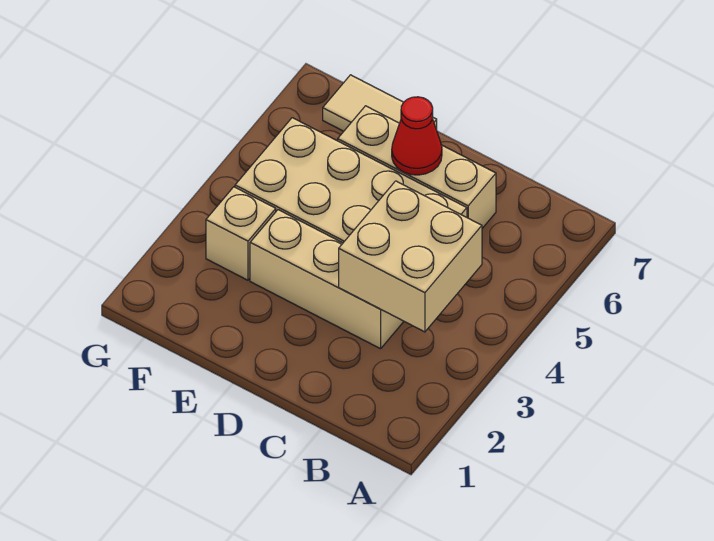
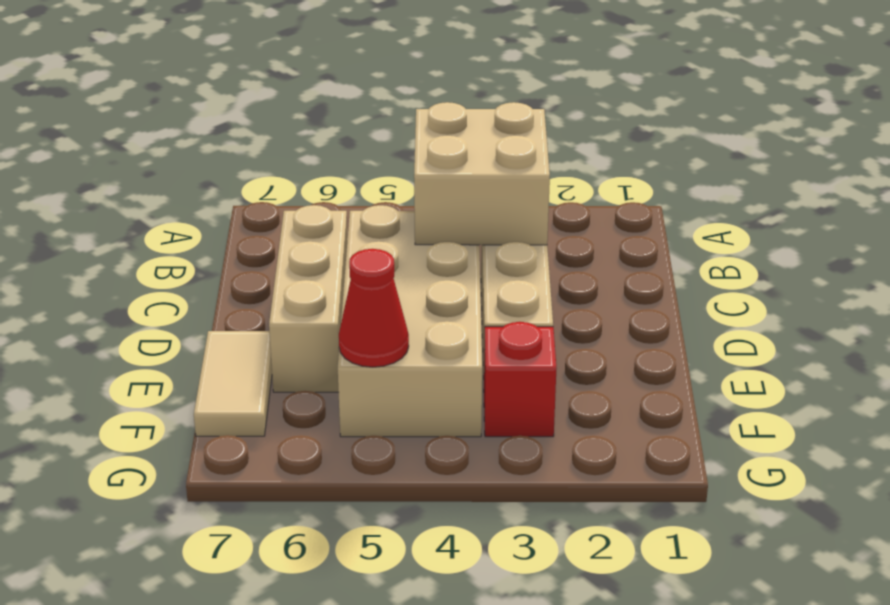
red cone D6 level 2 -> red cone F5 level 2
tan brick F3 level 1 -> red brick F3 level 1

